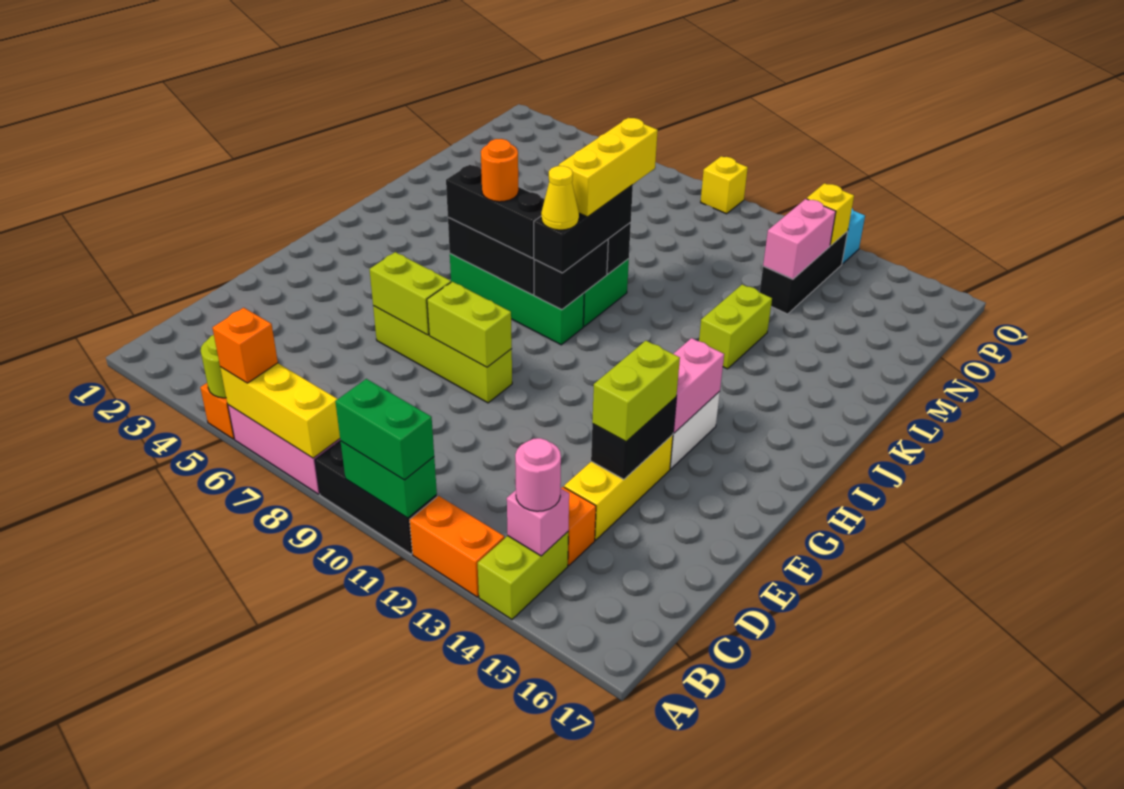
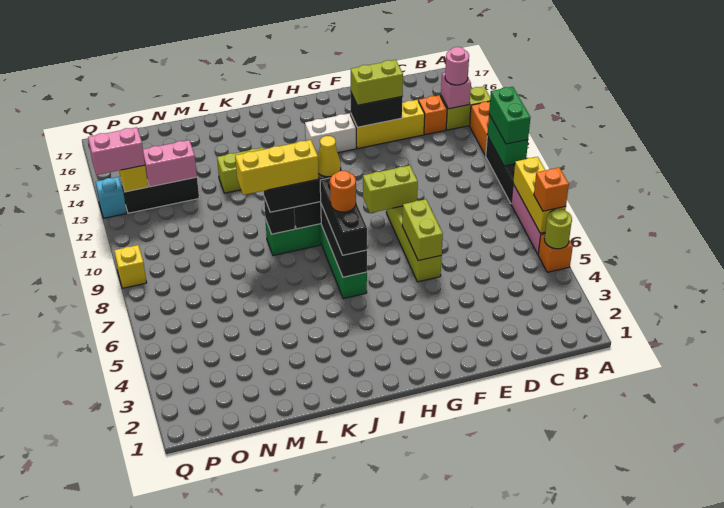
lime brick F8:F9 level 2 -> lime brick F9:G9 level 2
pink brick G14:H14 level 2 -> pink brick P13:Q13 level 3

